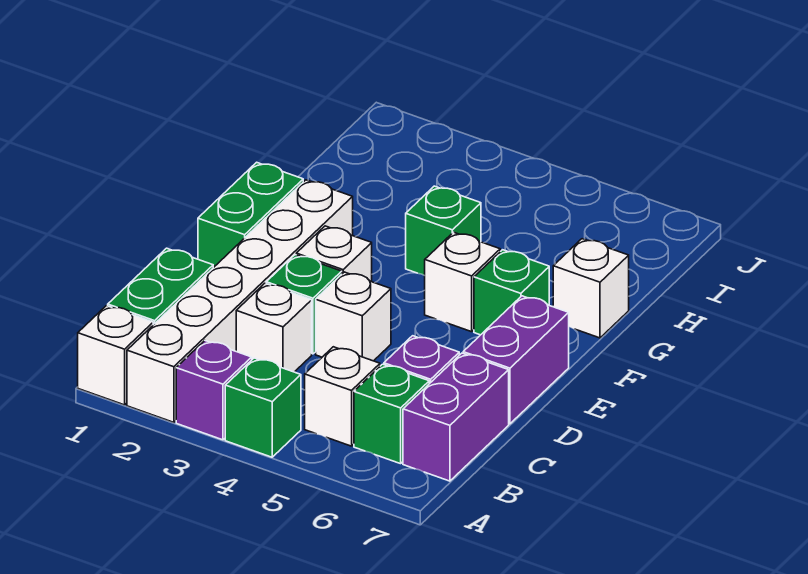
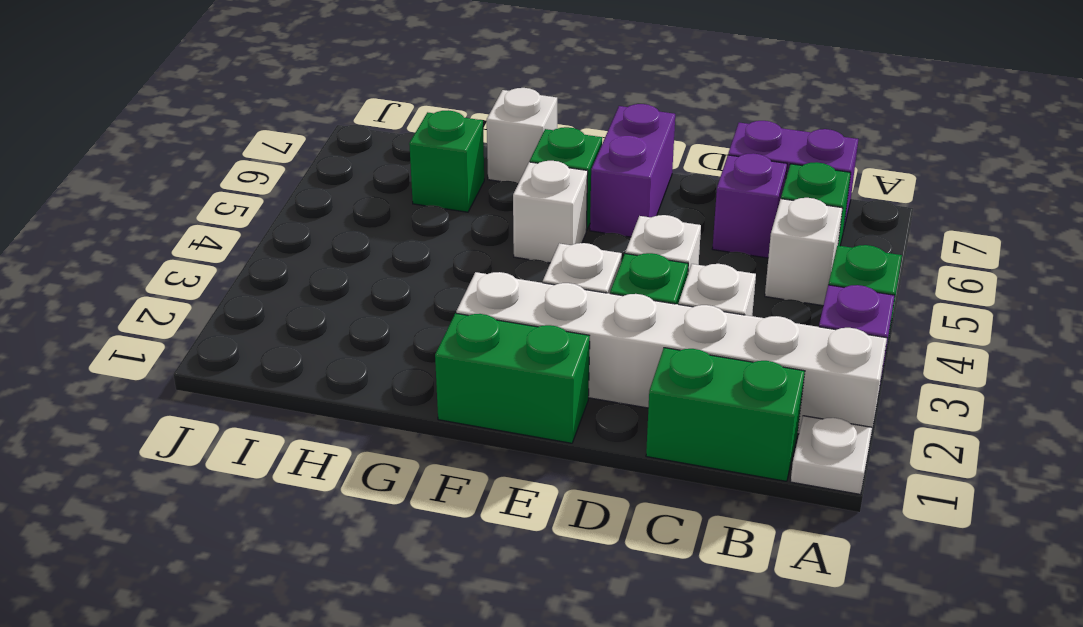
white brick A1 level 1 -> white plate A1 level 1
purple brick D7:E7 level 1 -> purple brick E6:E7 level 1
green brick G4 level 1 -> green brick H6 level 1

